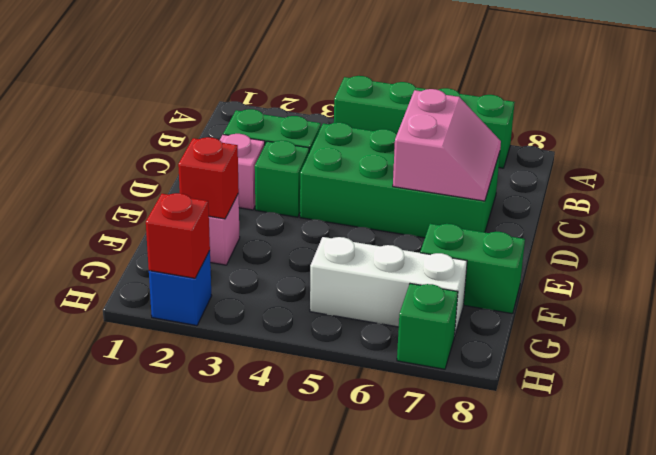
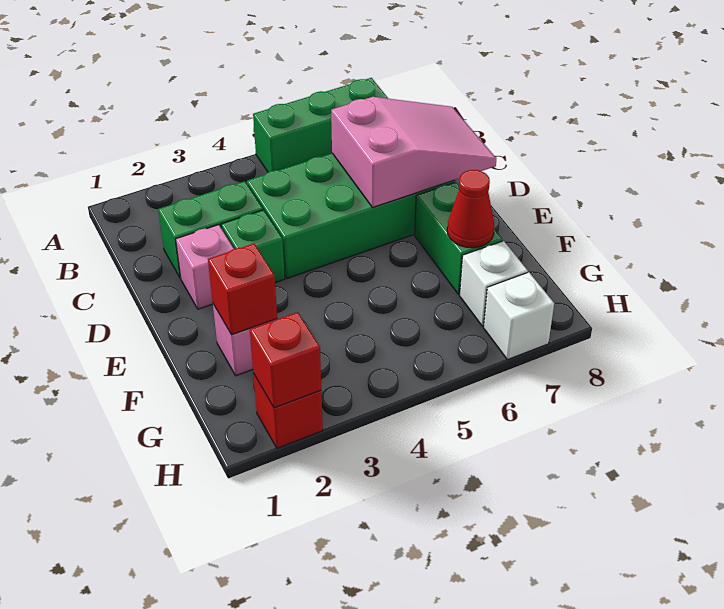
green brick A4:A7 level 1 -> green brick A5:A7 level 1
pink slope C6:D7 level 2 top 6 -> pink slope C6:D8 level 2 top 6
green brick F7:F8 level 1 -> green brick E7:F7 level 1
none -> red cone F7 level 2
white brick G5:G7 level 1 -> white brick G7 level 1
blue brick H2 level 1 -> red brick H2 level 1
green brick H7 level 1 -> white brick H7 level 1

